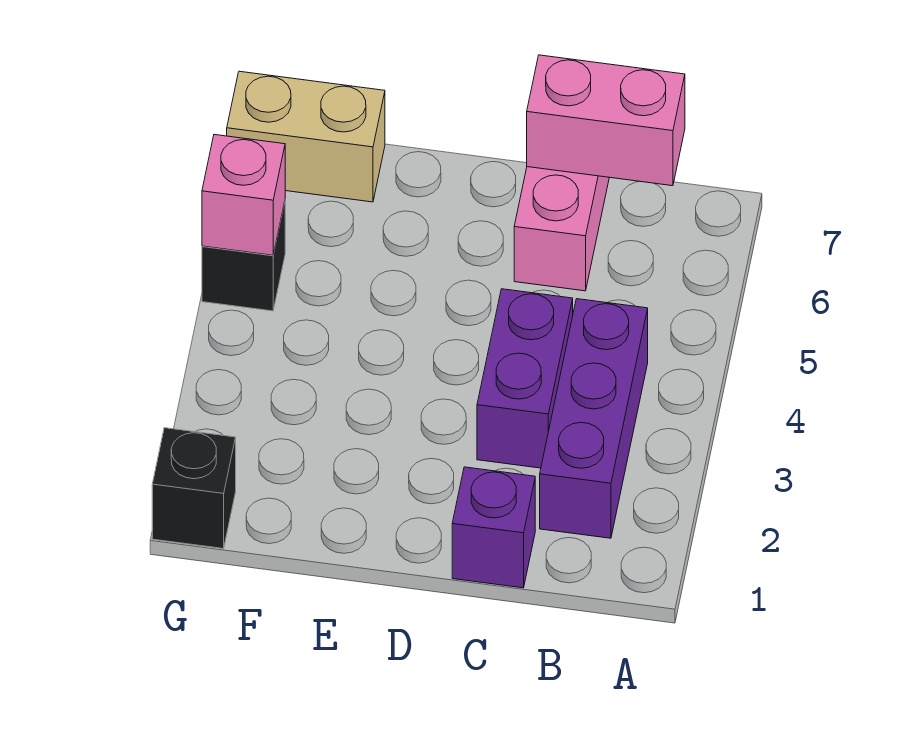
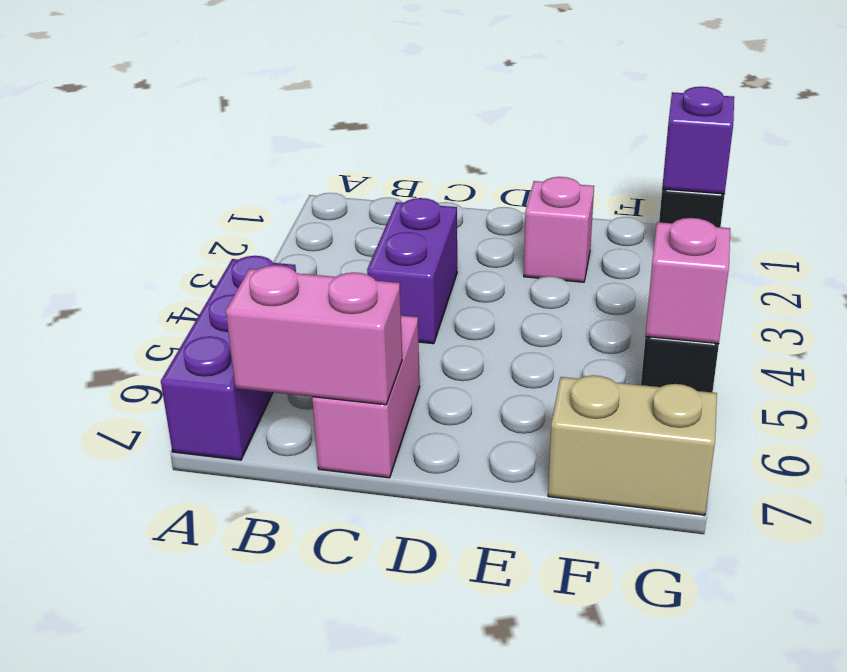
purple brick B2:B4 level 1 -> purple brick A5:A7 level 1
purple brick C1 level 1 -> purple brick G1 level 2
none -> pink brick E2 level 1

